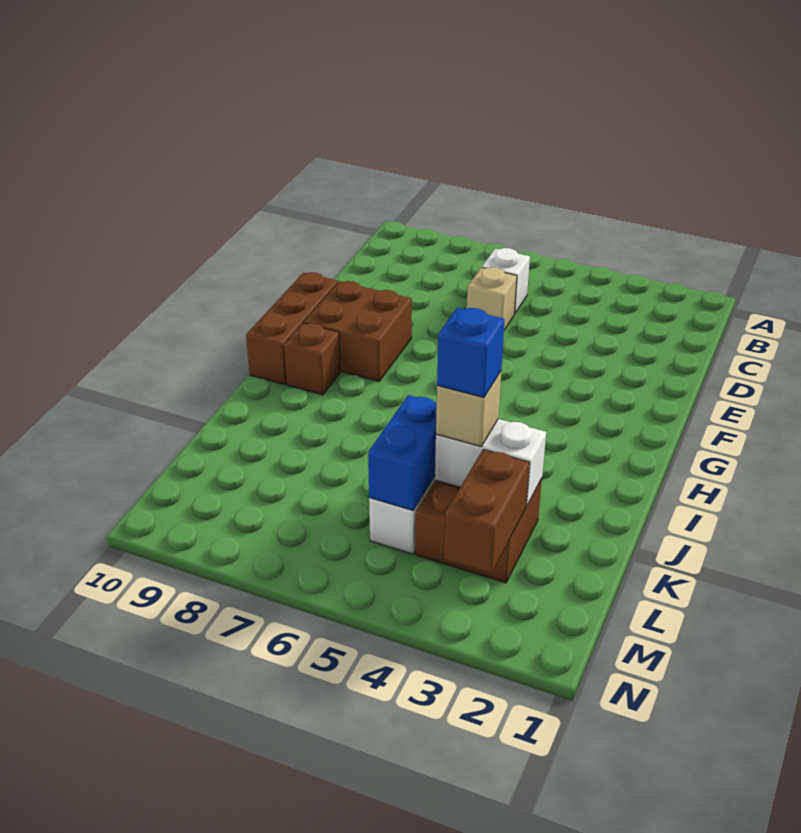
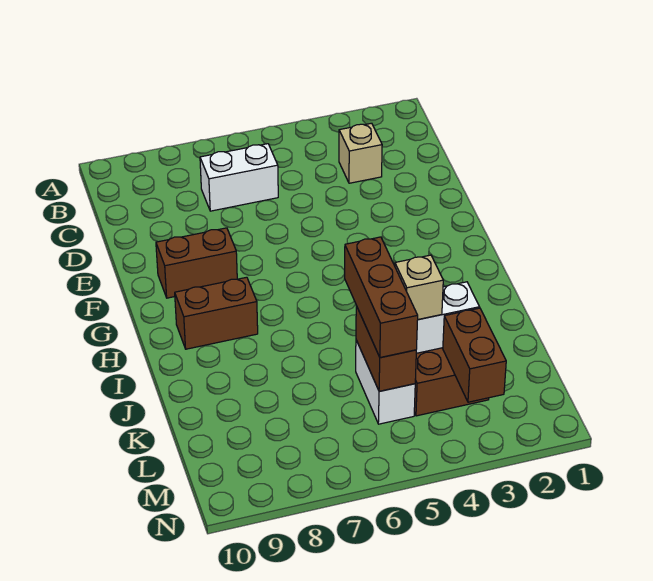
white brick C6 level 1 -> white brick C6:C7 level 1
tan brick D6 level 1 -> tan brick C3 level 1
brown brick F8:G9 level 1 -> brown brick F8:F9 level 1
brown brick F10:H10 level 1 -> brown brick J5:L5 level 3
brown brick H9 level 1 -> brown brick H8:H9 level 1
blue brick K4 level 4 -> none
blue brick K5:L5 level 2 -> brown brick K5:L5 level 2

